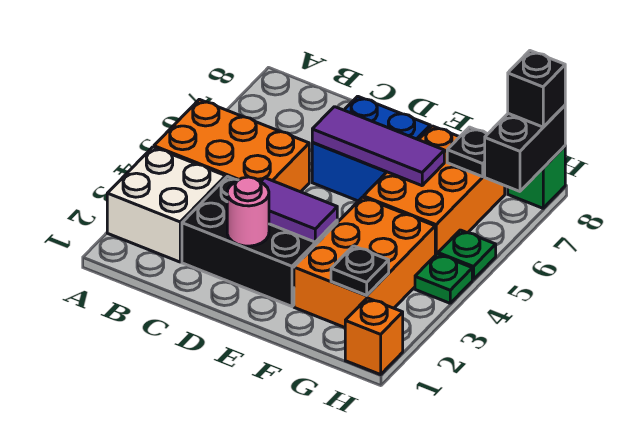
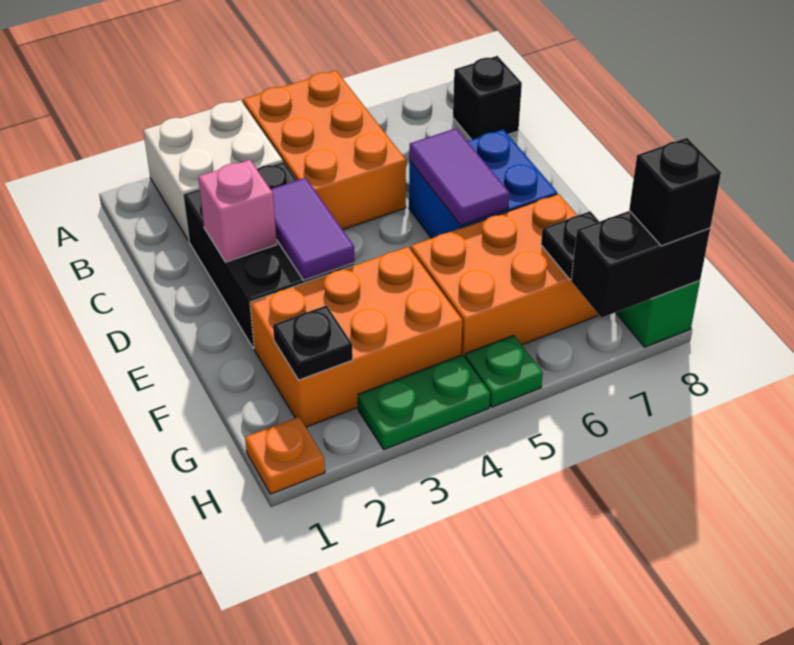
none -> black brick B8 level 1
pink round brick D2 level 2 -> pink brick D2 level 2
purple tile D6:F6 level 2 -> purple tile D6:E6 level 2
orange brick H1 level 1 -> orange plate H1 level 1
green plate H4 level 1 -> green plate H3:H4 level 1

